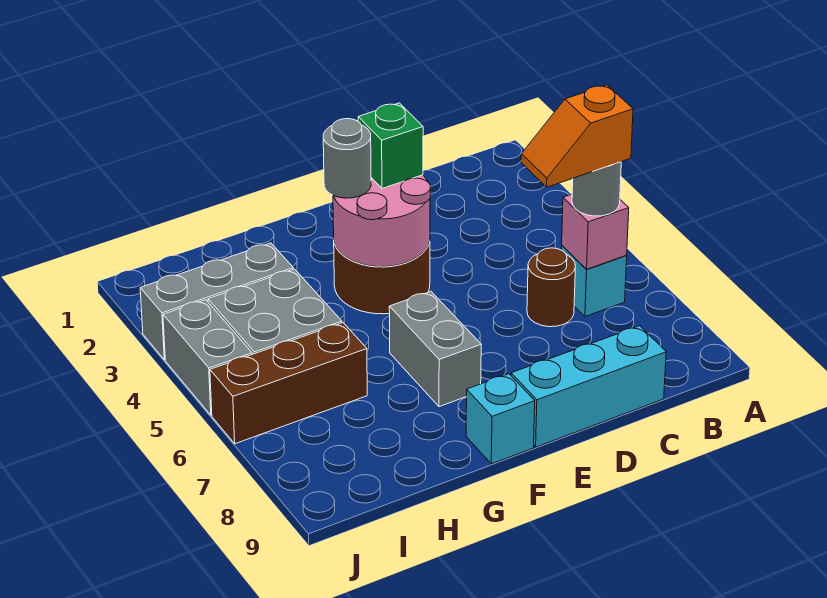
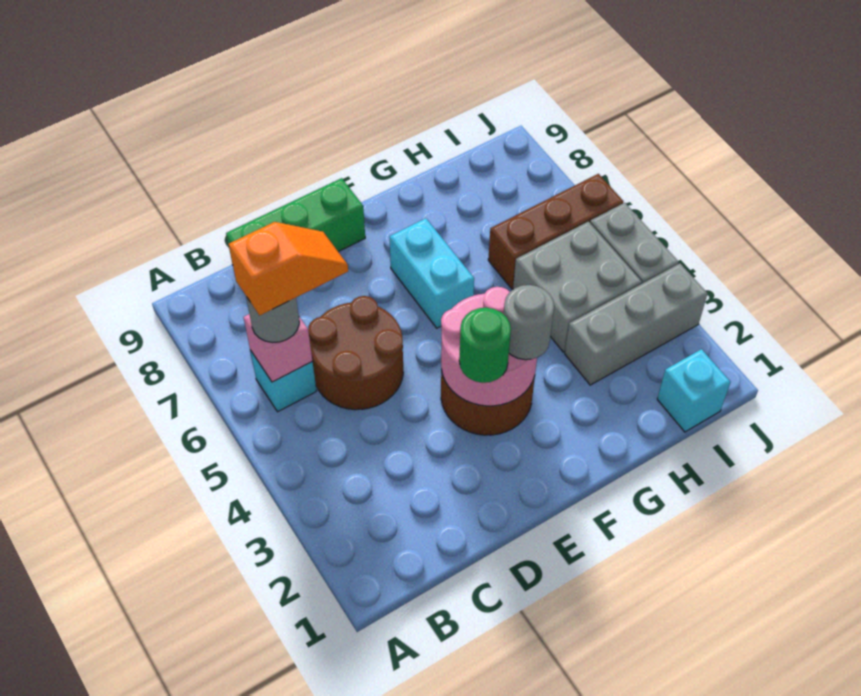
brown round brick C6 level 1 -> brown round brick C5:D6 level 1
cyan brick C9:E9 level 1 -> green brick C9:E9 level 1
green brick E3 level 3 -> green round brick E3 level 3
grey brick F6:F7 level 1 -> cyan brick F6:F7 level 1
cyan brick F9 level 1 -> cyan brick I1 level 1

